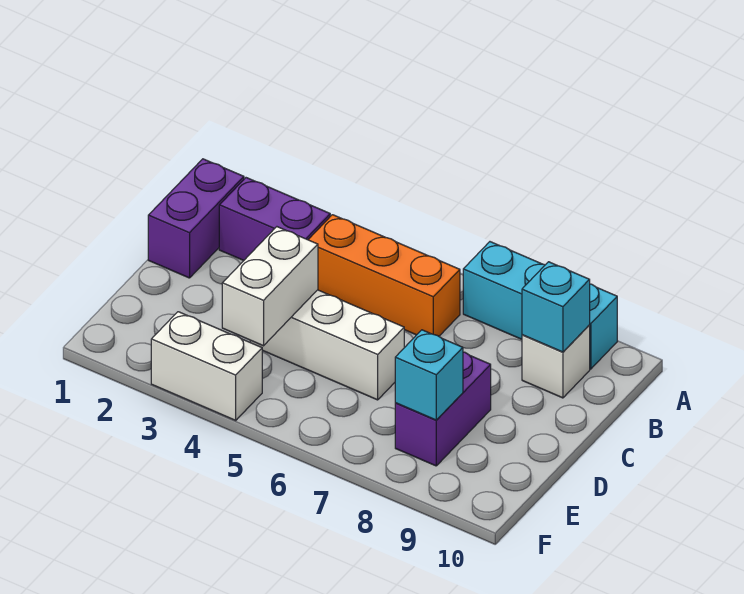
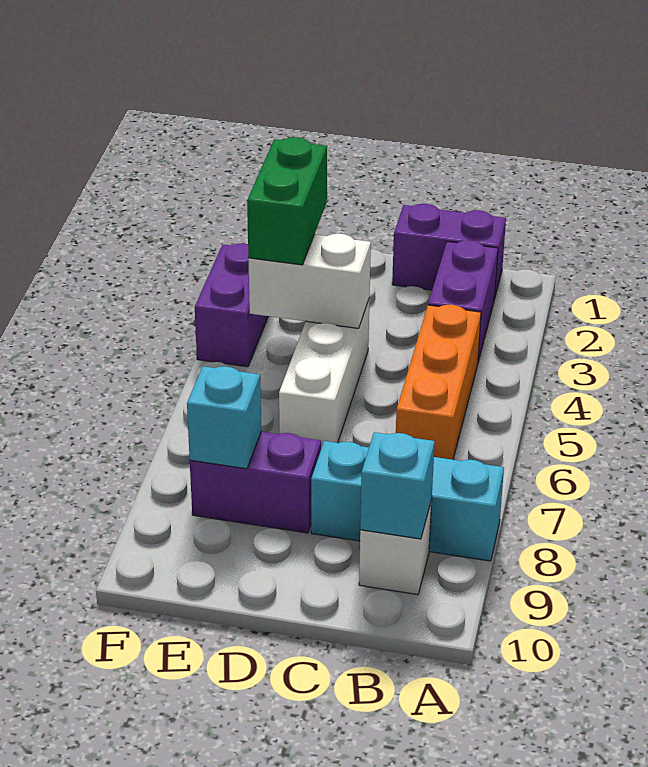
cyan brick A7:A9 level 1 -> cyan brick A8:C8 level 1
none -> green brick E3:E4 level 3
white brick F3:F4 level 1 -> purple brick F3:F4 level 1

